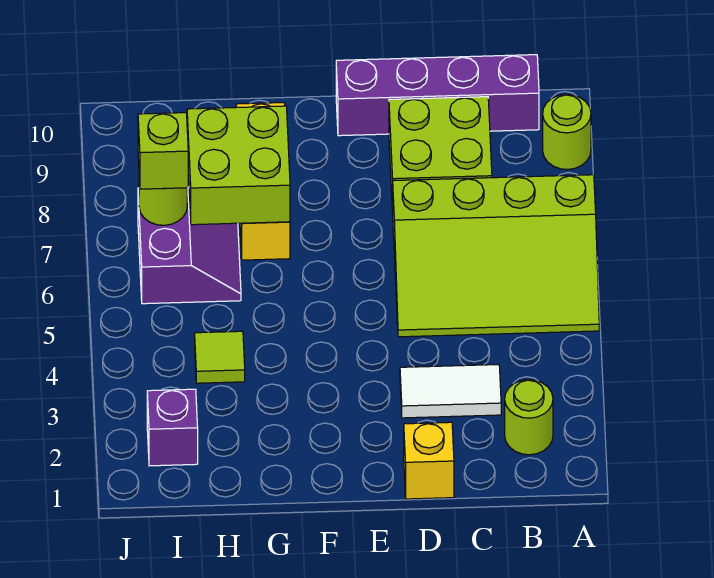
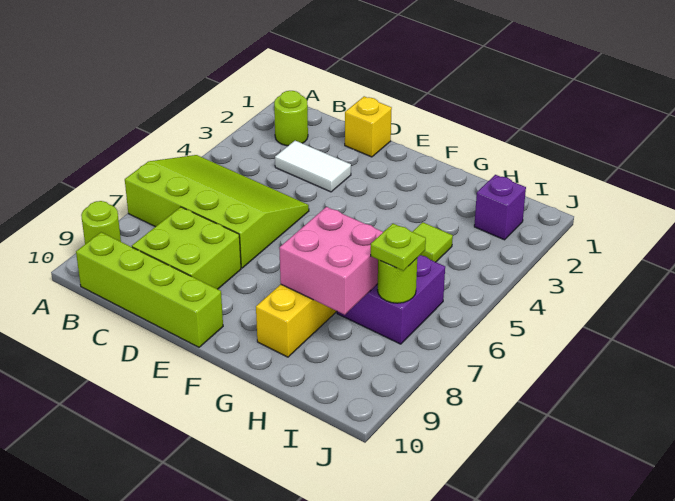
purple brick B10:E10 level 1 -> lime brick B10:E10 level 1
lime brick G7:H8 level 2 -> pink brick G7:H8 level 2
lime brick I7 level 3 -> lime plate I7 level 3

